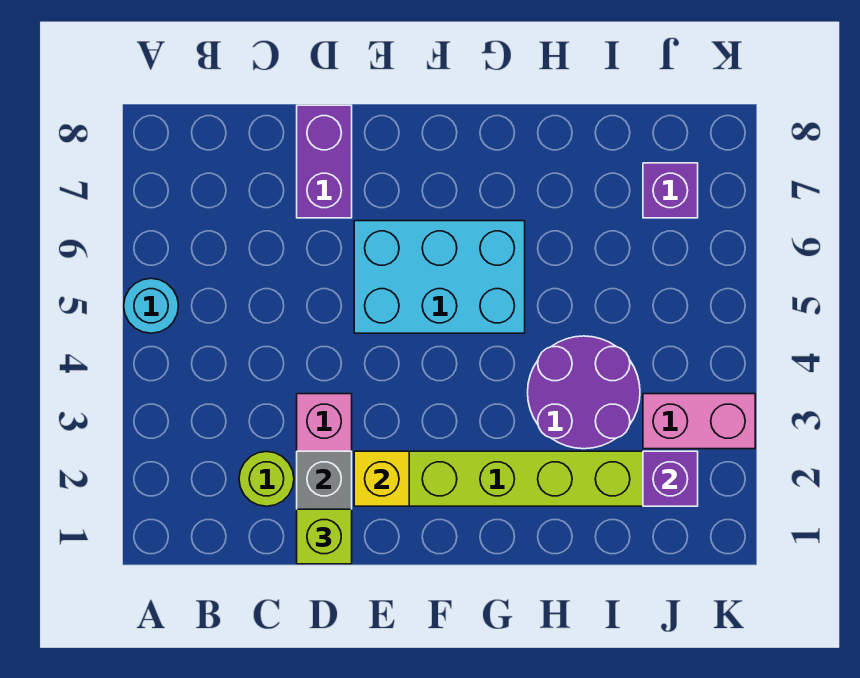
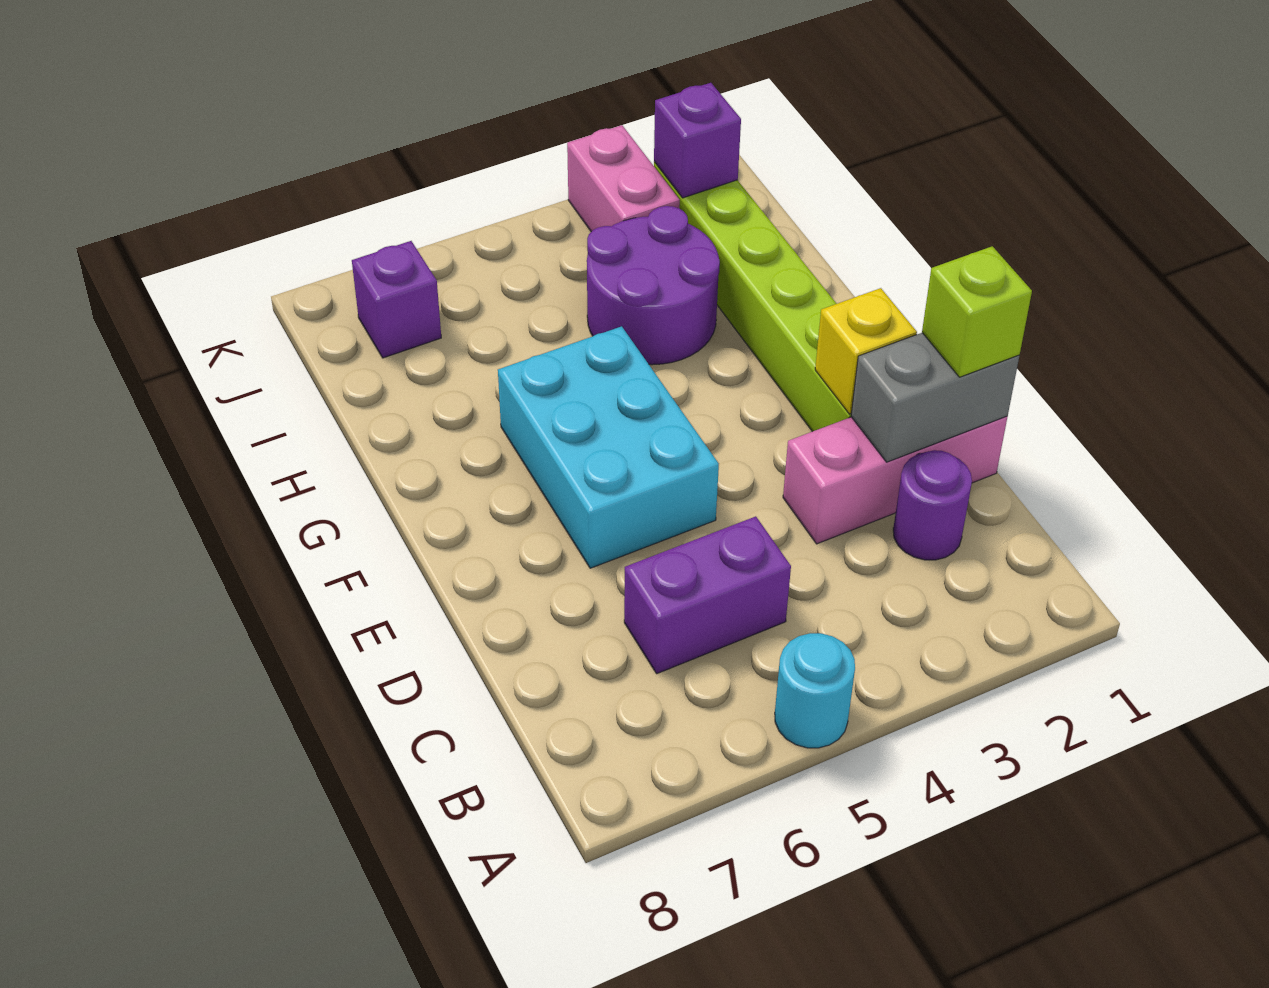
lime round brick C2 level 1 -> purple round brick C2 level 1
purple brick D7:D8 level 1 -> purple brick C5:C6 level 1

